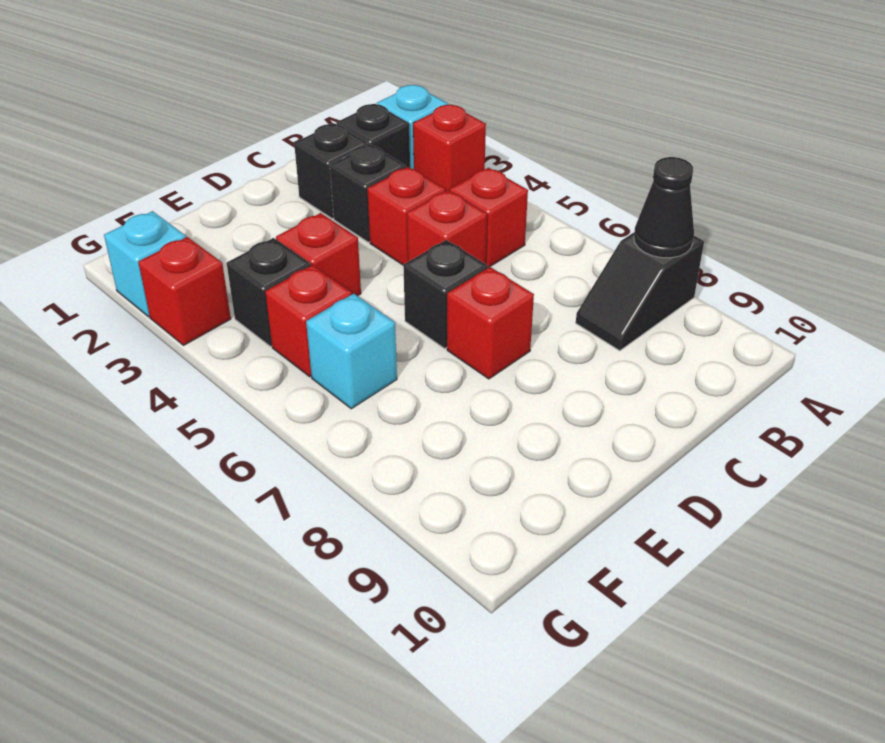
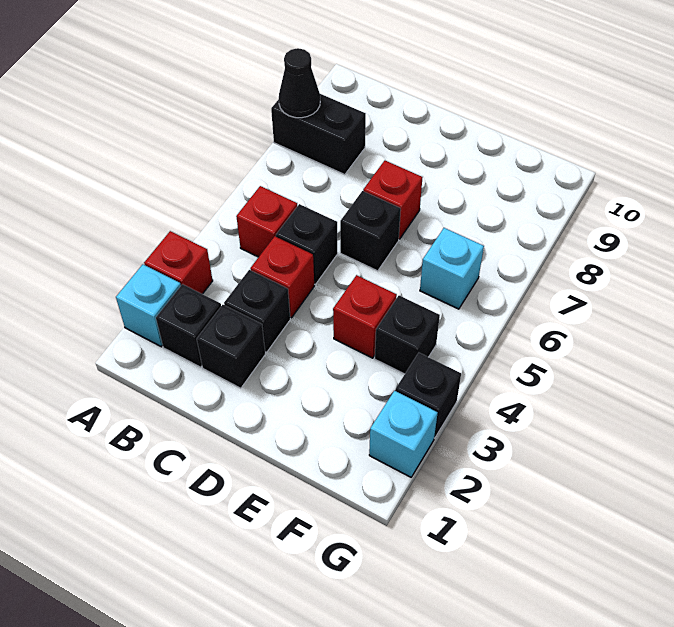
black slope A8:B8 level 1 top A -> black brick A8:B8 level 1
red brick C5 level 1 -> black brick C5 level 1
red brick F5 level 1 -> none
red brick G3 level 1 -> black brick G3 level 1

